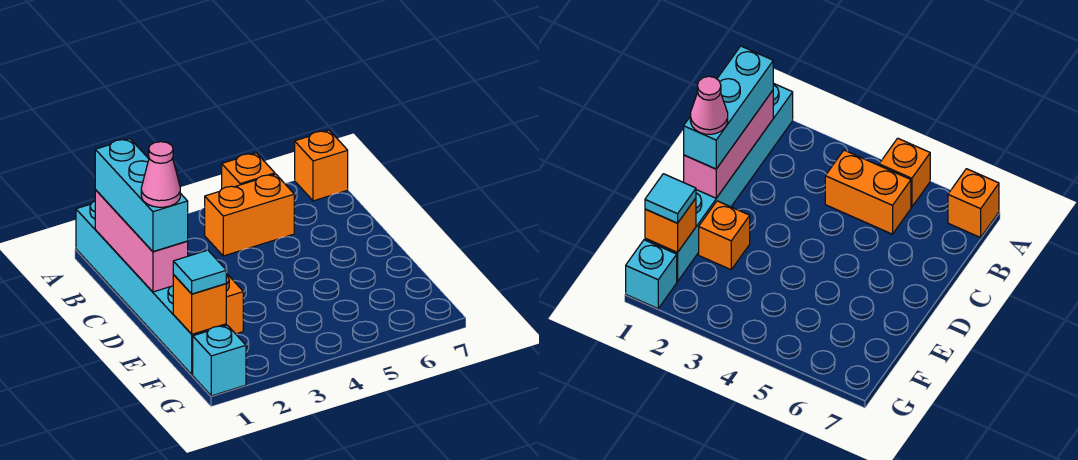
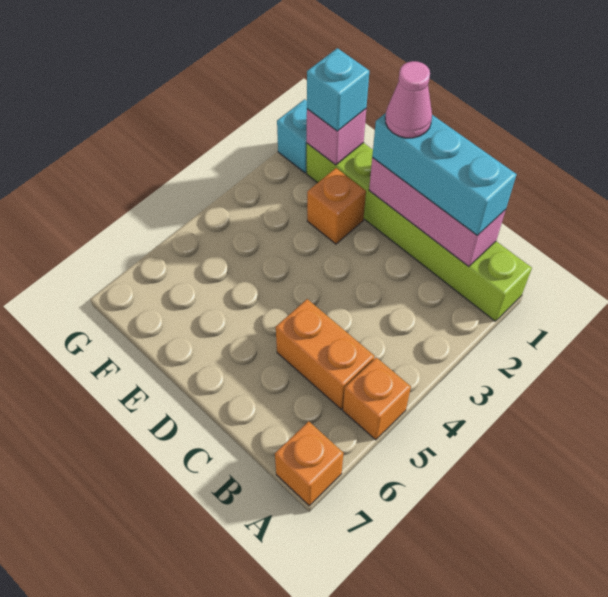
cyan brick A1:F1 level 1 -> lime brick A1:F1 level 1
orange brick B4:B5 level 1 -> orange brick B5:C5 level 1
orange brick F1 level 2 -> pink brick F1 level 2
cyan tile F1 level 3 -> cyan brick F1 level 3

